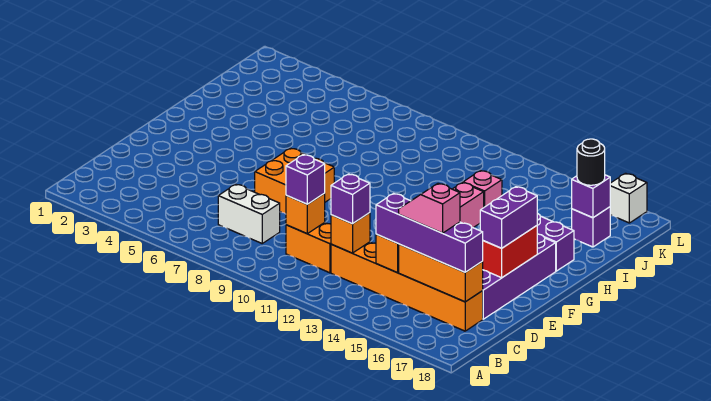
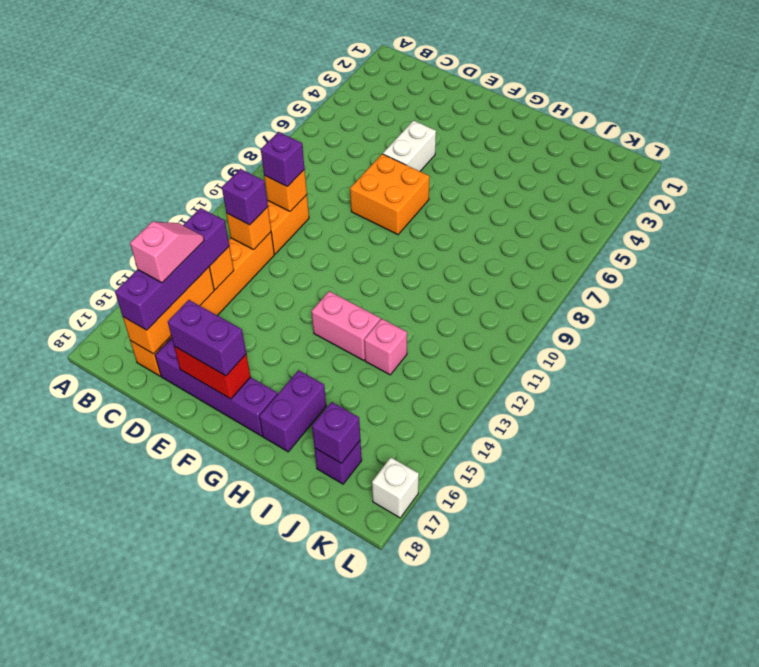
white brick C7:C8 level 1 -> white brick E5:E6 level 1
black round brick J17 level 3 -> none

